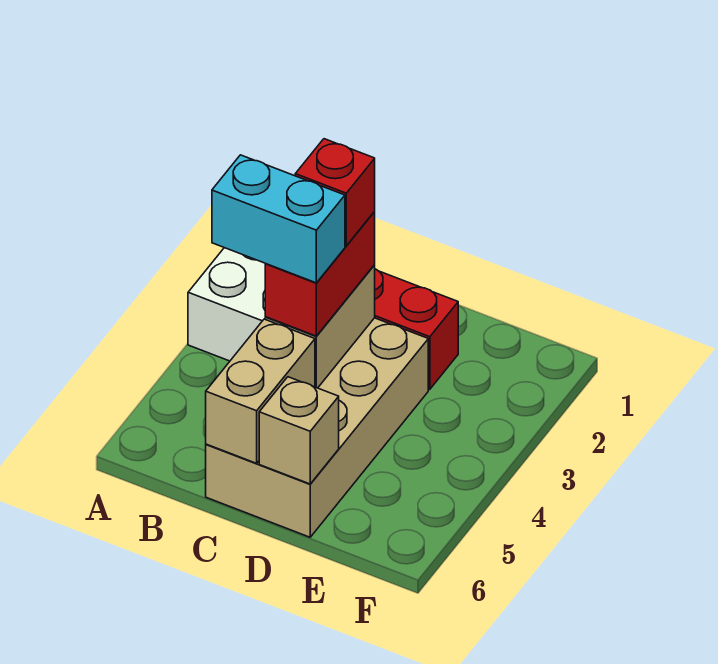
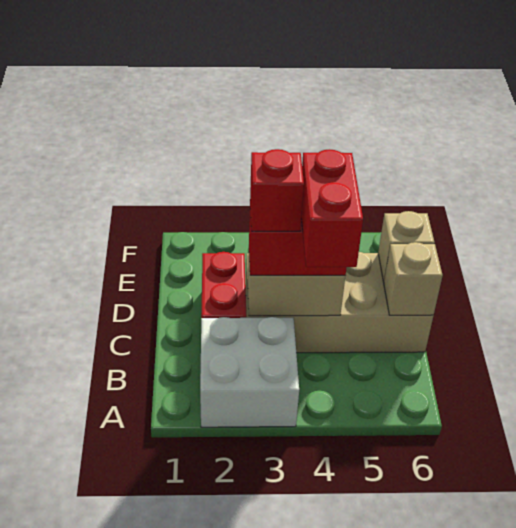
cyan brick B4:C4 level 4 -> red brick B4:C4 level 4
tan brick C5:C6 level 2 -> tan brick C6 level 2

